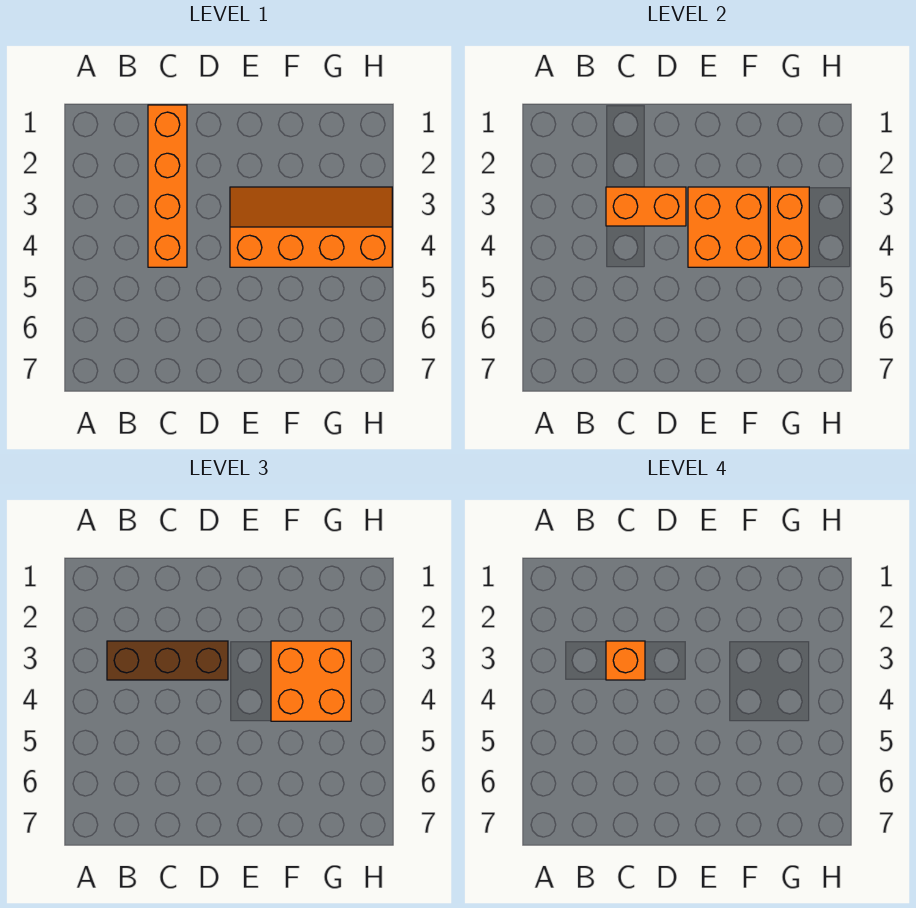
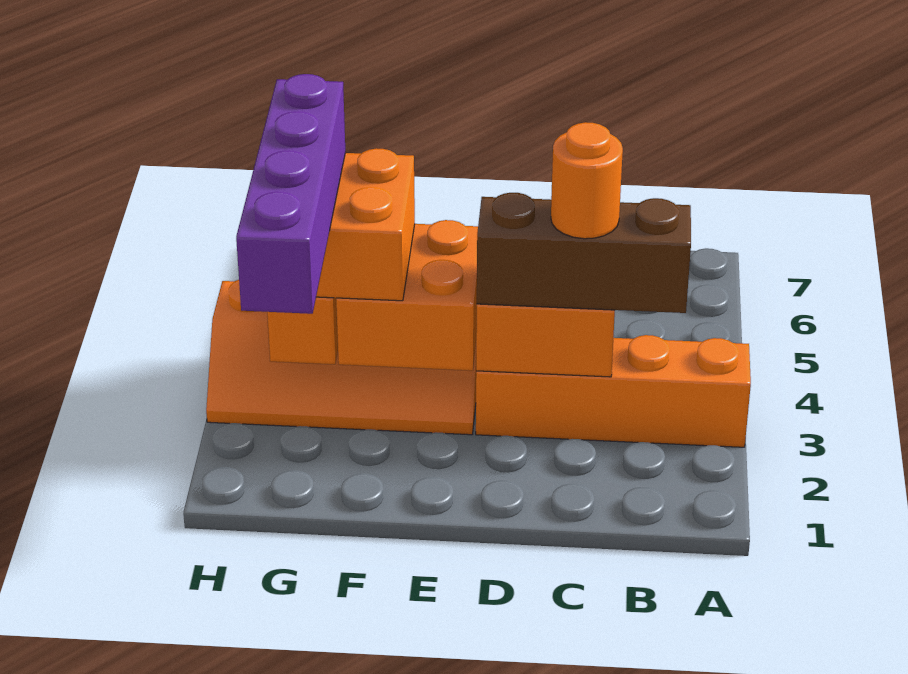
orange brick C1:C4 level 1 -> orange brick A3:D3 level 1
orange brick C3 level 4 -> orange round brick C3 level 4
none -> purple brick G1:G4 level 4

